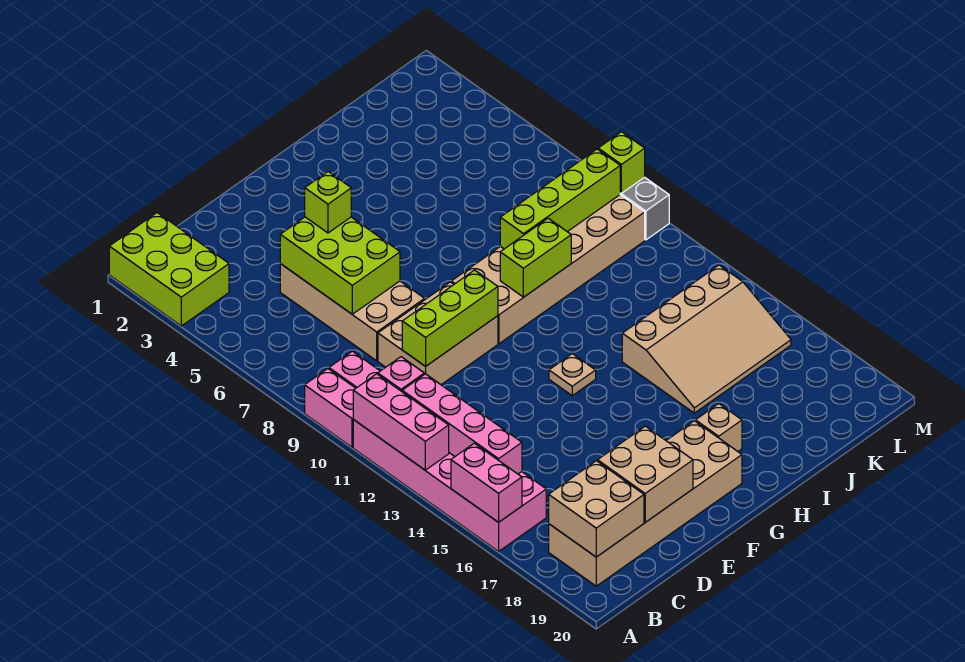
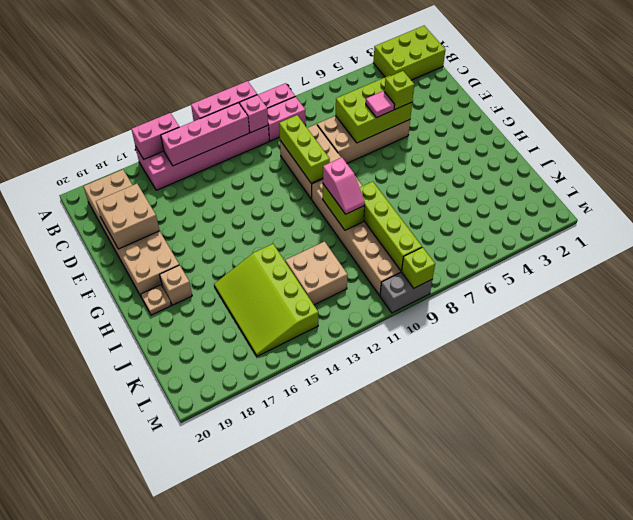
tan brick B18:C19 level 2 -> tan brick J12:K13 level 1
none -> pink tile E6 level 3
tan plate G13 level 1 -> tan plate H19 level 1
none -> pink slope H10:I10 level 3 top H
tan slope I14:L16 level 1 top 14 -> lime slope I14:L16 level 1 top 14

